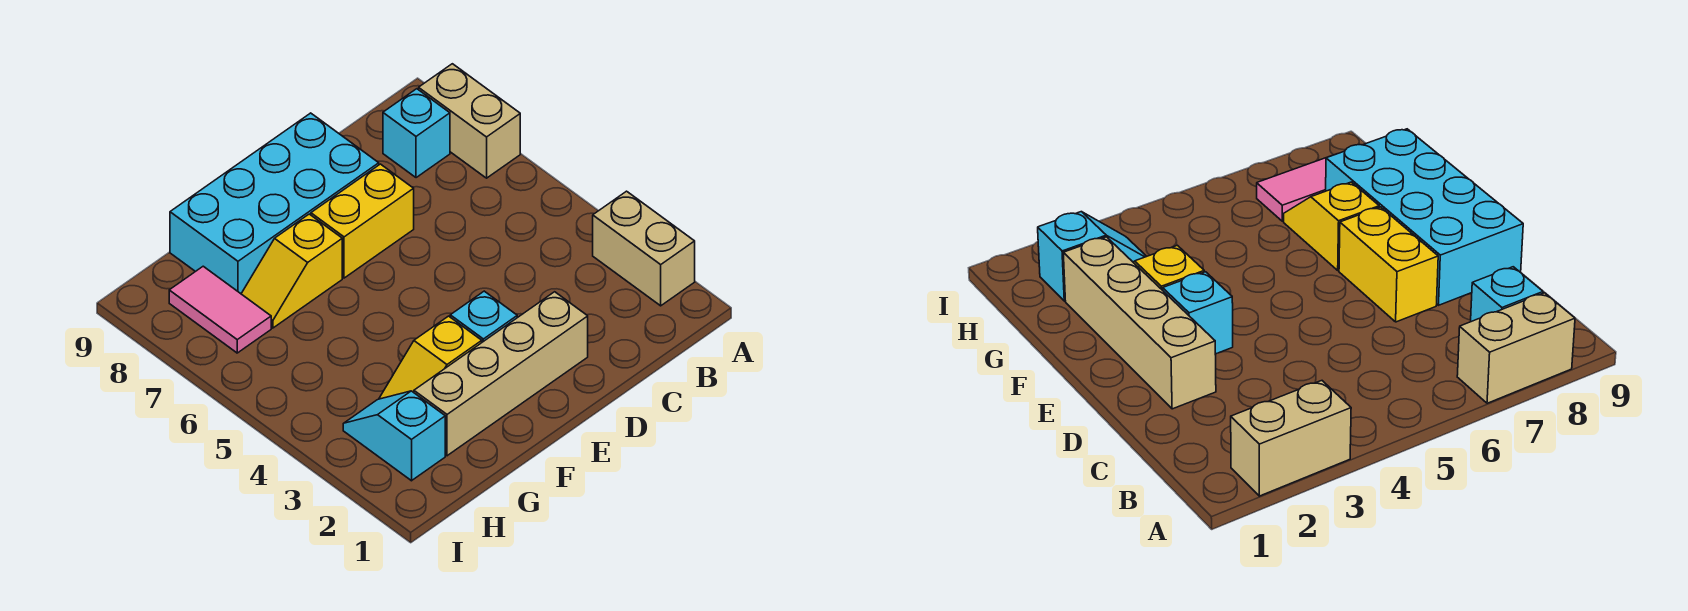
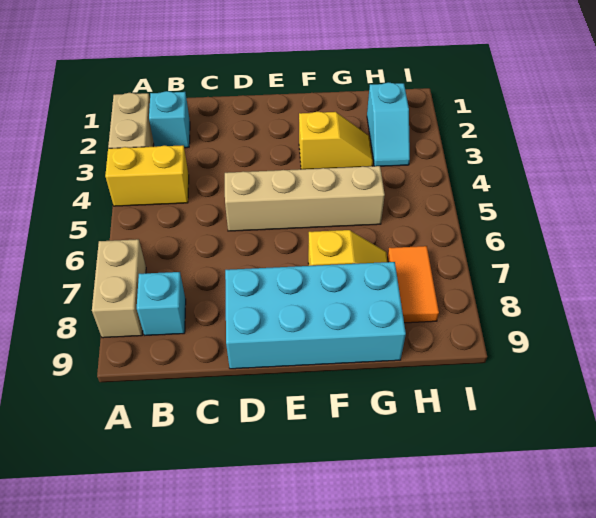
tan brick D2:G2 level 1 -> tan brick D5:G5 level 1
yellow brick D7:E7 level 1 -> yellow brick A4:B4 level 1
cyan brick E3 level 1 -> cyan brick B2 level 1
pink tile H7:H8 level 1 -> orange tile H7:H8 level 1

